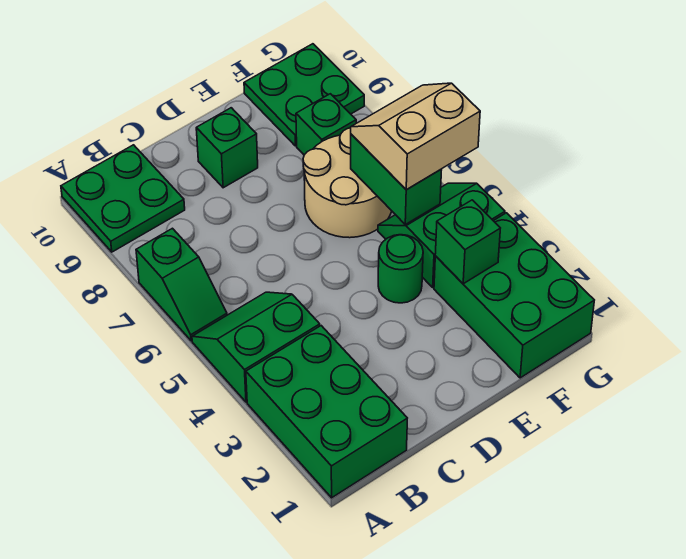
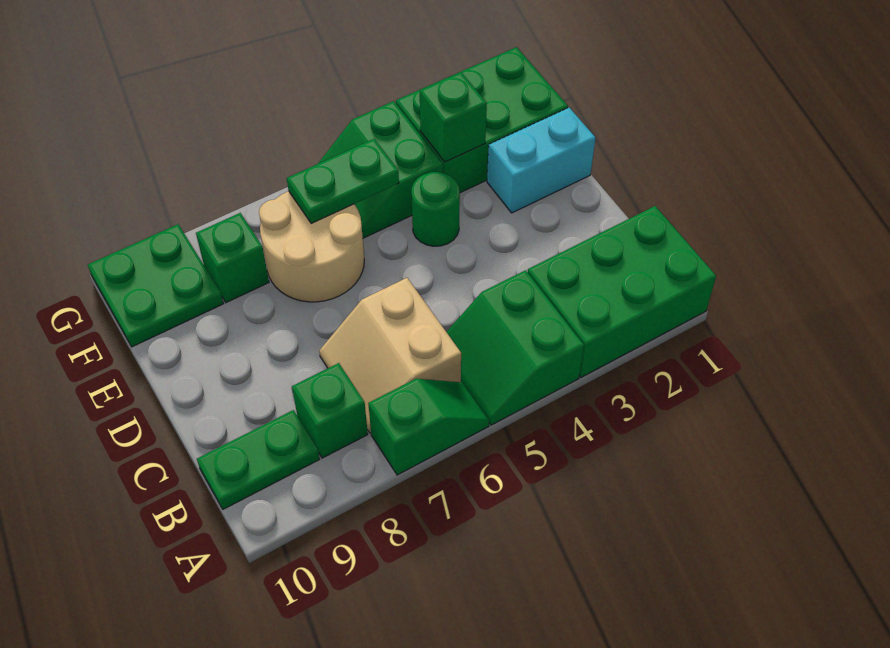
green plate A9:B10 level 1 -> green plate B9:B10 level 1
green brick D9 level 1 -> green brick B8 level 1
none -> cyan brick E1:E2 level 1
green brick F5:F6 level 2 -> green plate F5:F6 level 2
tan slope F5:G6 level 3 top 5 -> tan slope B6:C7 level 1 top 6

